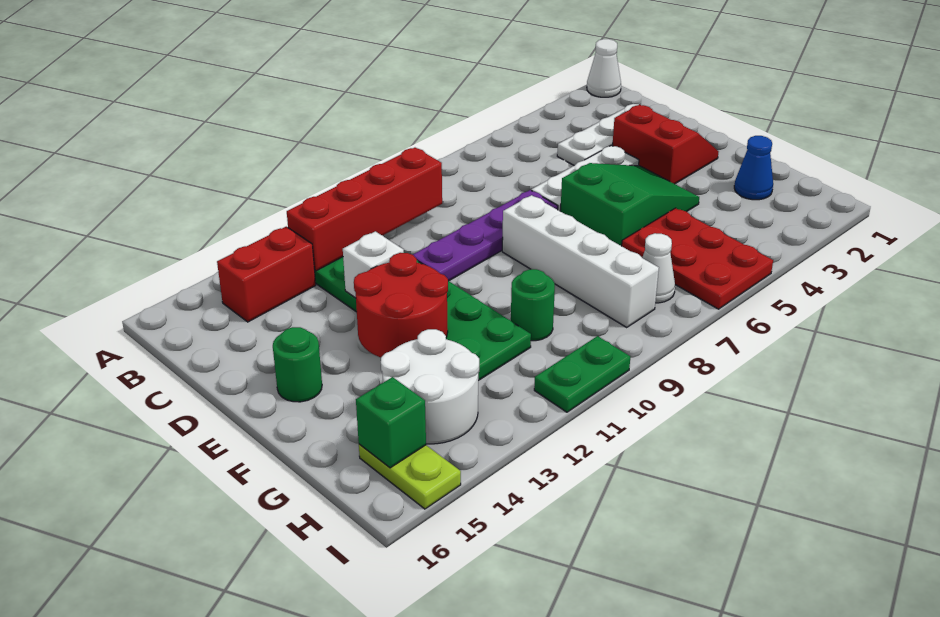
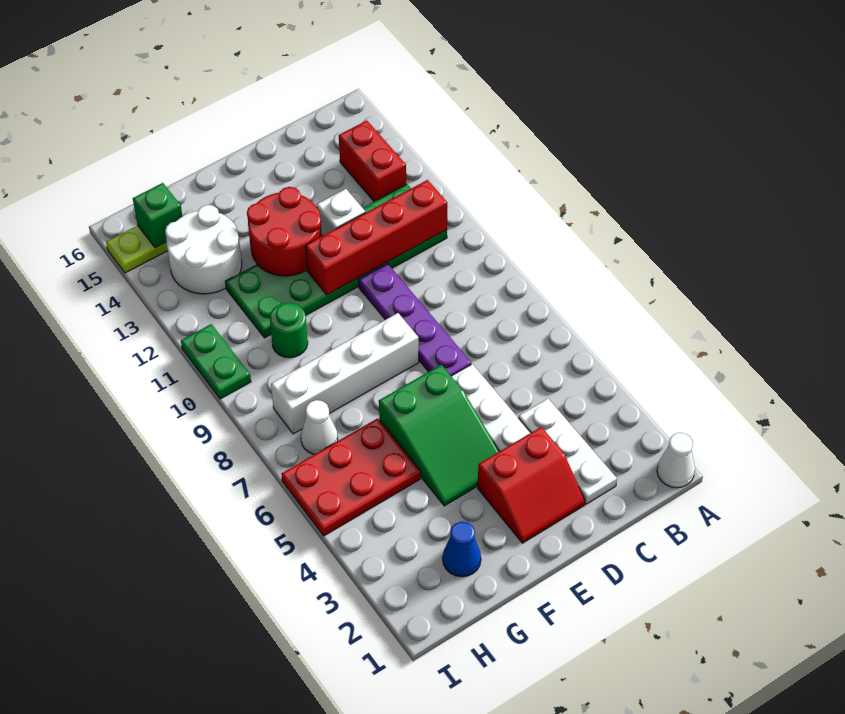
red brick B9:B12 level 2 -> red brick B11:E11 level 2
green round brick E15 level 1 -> none

